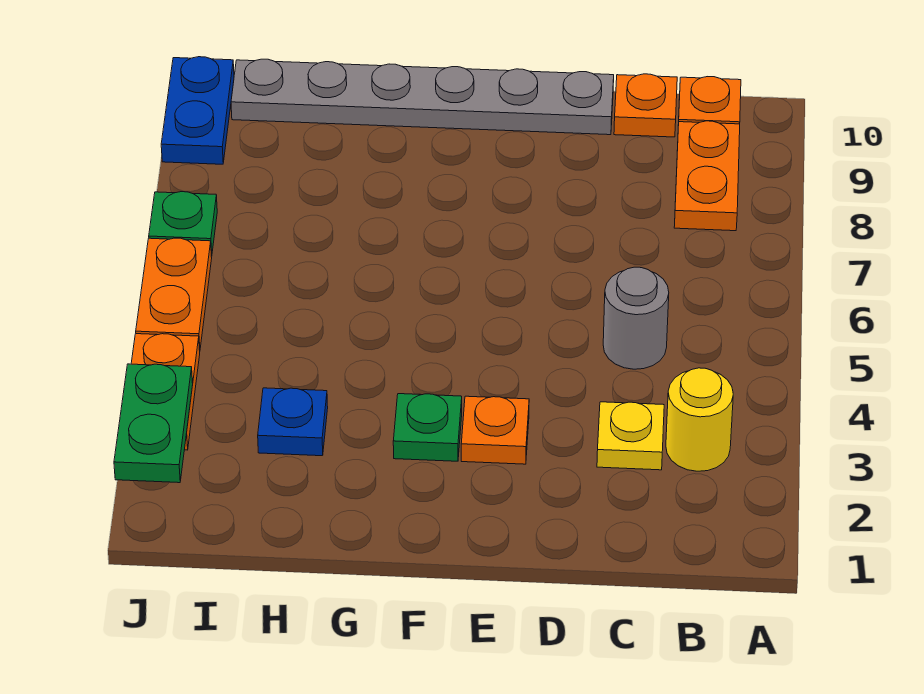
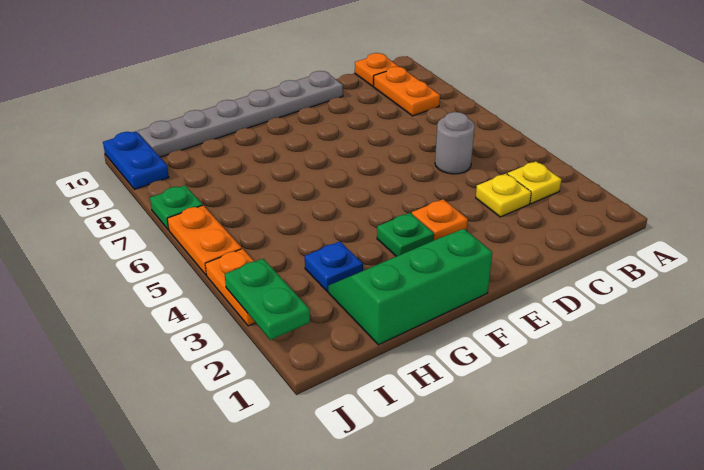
yellow round brick B3 level 1 -> yellow plate B3 level 1
orange plate C10 level 1 -> none
none -> green slope F1:H2 level 1 top 1

